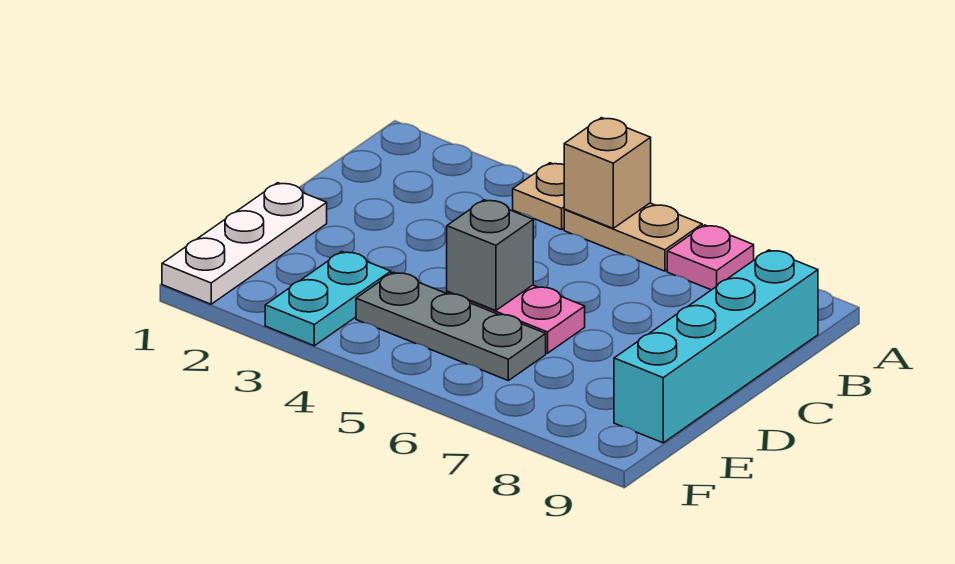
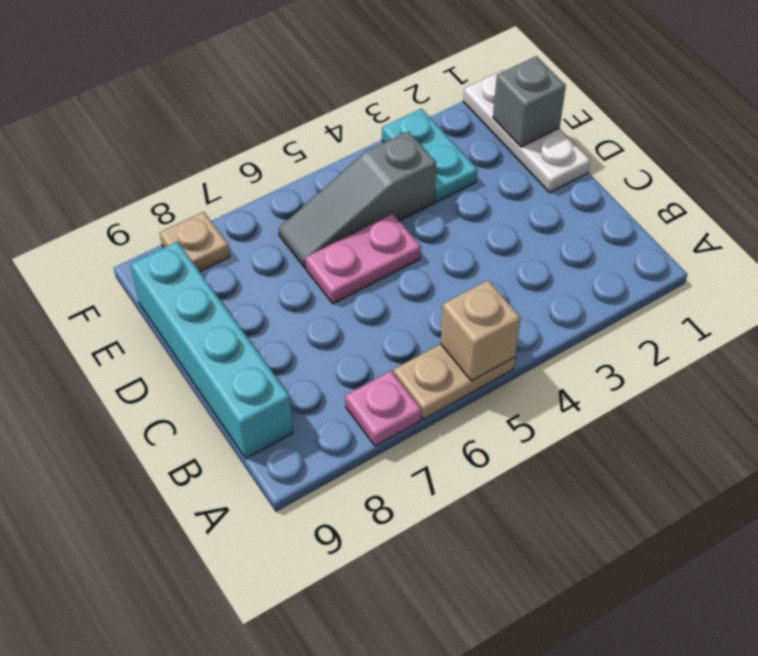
tan plate A4 level 1 -> tan plate F8 level 1
grey brick D5 level 2 -> grey brick E1 level 2
grey plate E4:E6 level 1 -> grey slope E4:E6 level 1 top 4

